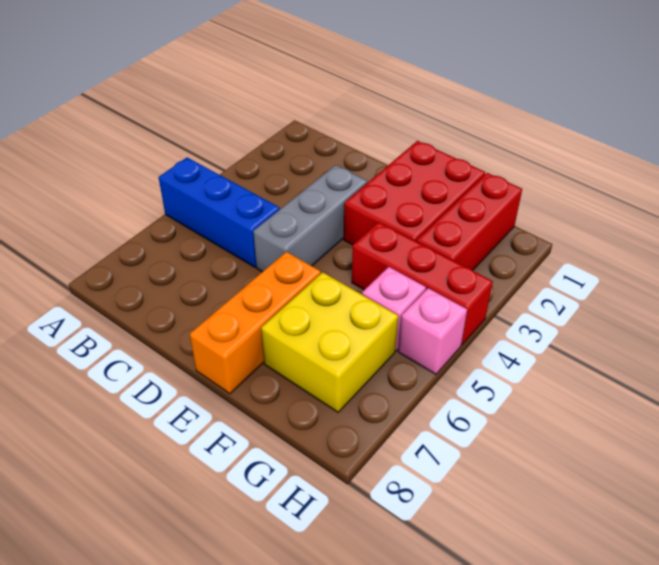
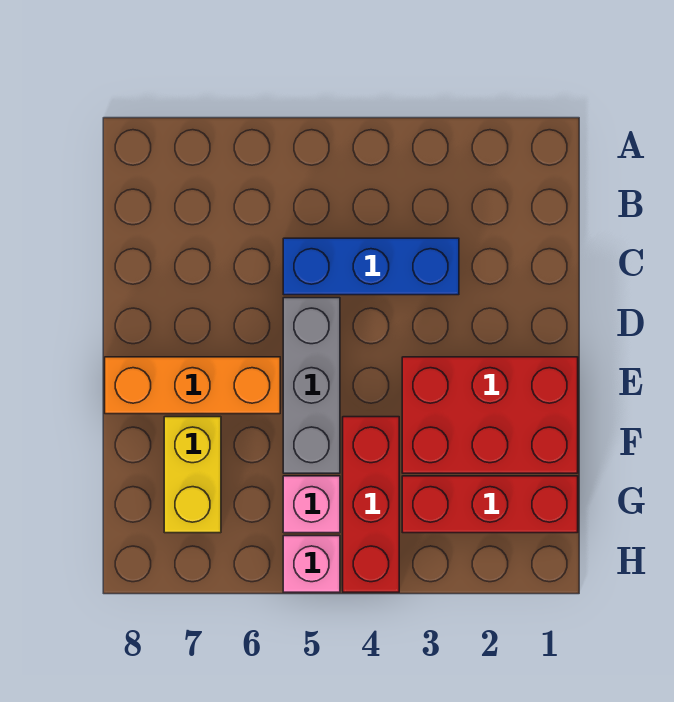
blue brick A5:C5 level 1 -> blue brick C3:C5 level 1
grey brick D3:D5 level 1 -> grey brick D5:F5 level 1
yellow brick F6:G7 level 1 -> yellow brick F7:G7 level 1

